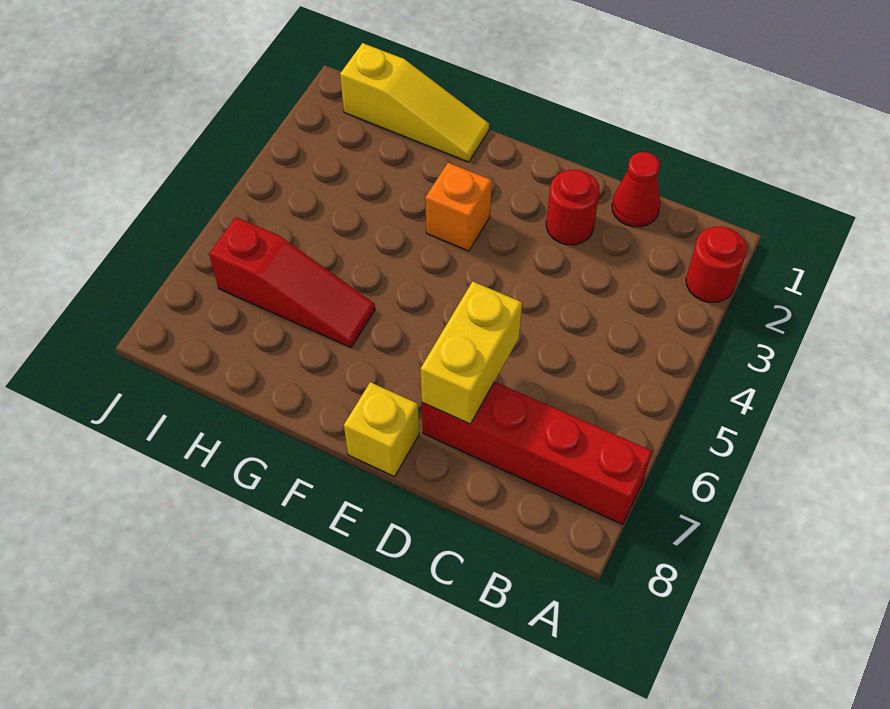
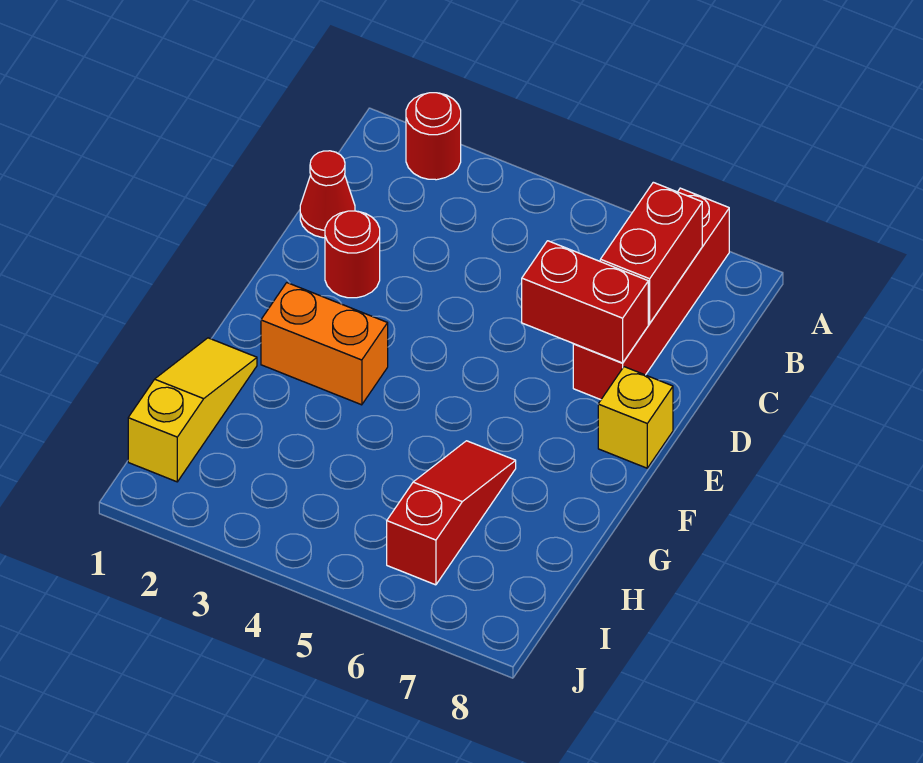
none -> red brick B7:C7 level 2
yellow brick D6:D7 level 2 -> red brick D6:D7 level 2
orange brick F3 level 1 -> orange brick F2:F3 level 1

